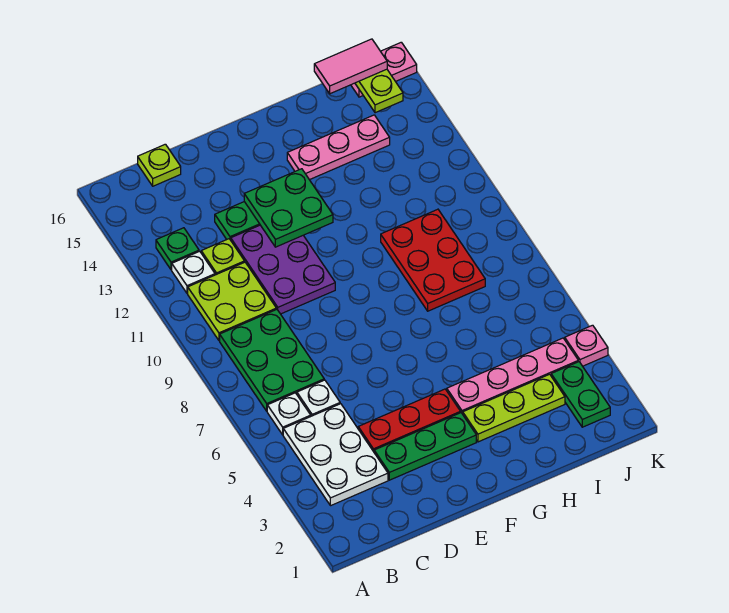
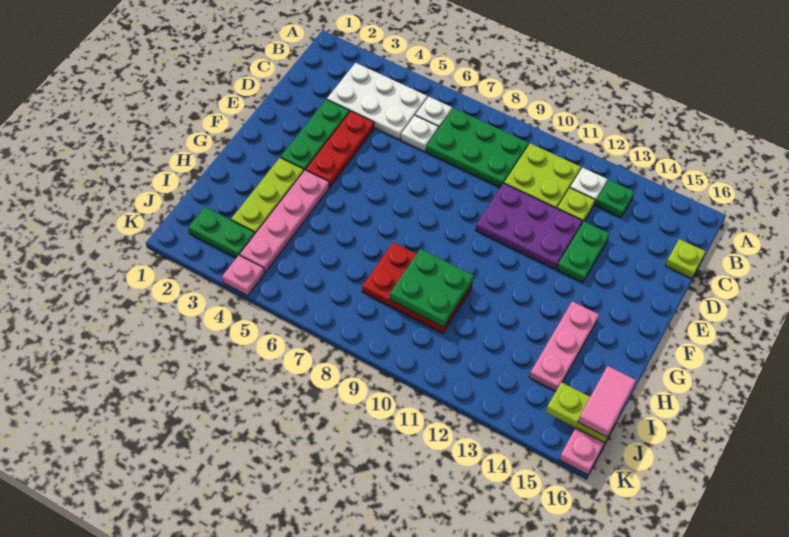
green plate E12:F13 level 2 -> green plate H9:I10 level 2

